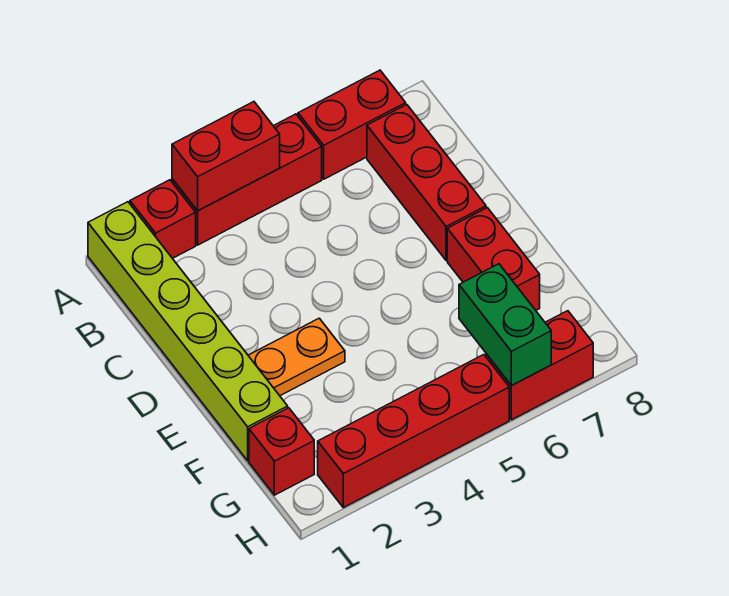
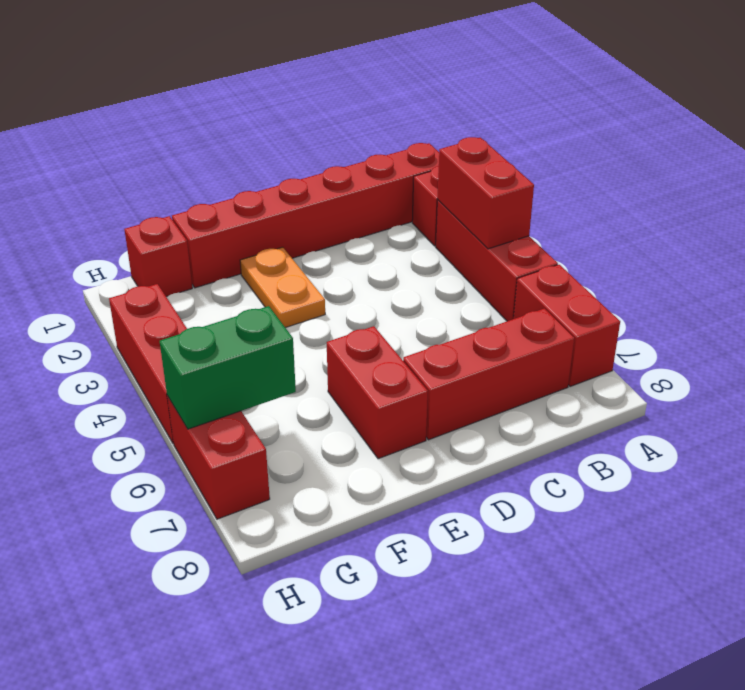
lime brick A1:F1 level 1 -> red brick A1:F1 level 1
red brick E7:F7 level 1 -> red brick E6:E7 level 1
red brick H2:H5 level 1 -> red brick H3:H5 level 1

